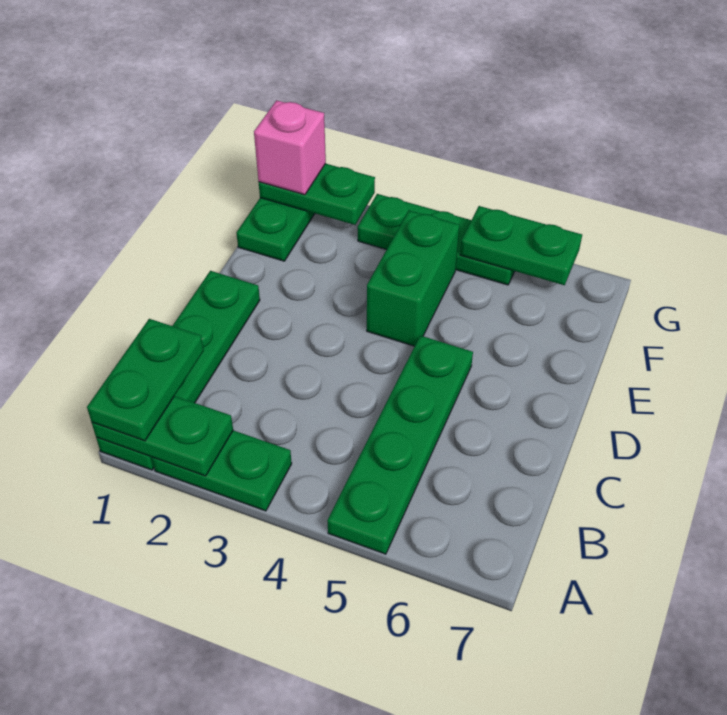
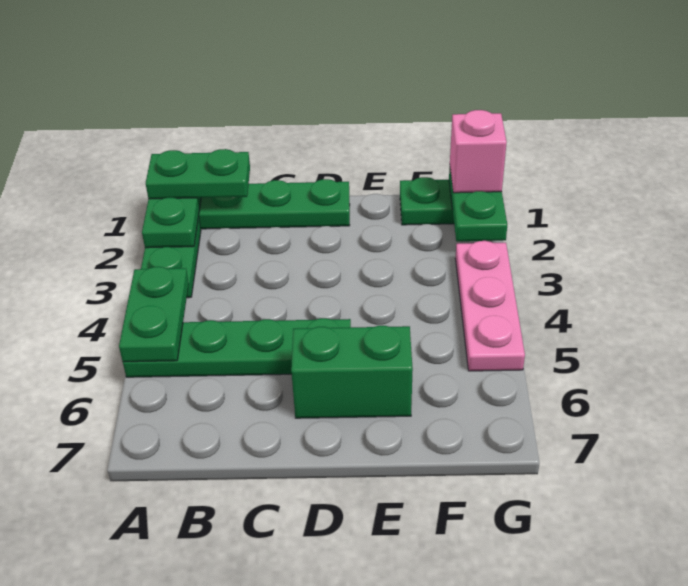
green brick E4:F4 level 1 -> green brick D6:E6 level 1
green plate G3:G5 level 1 -> pink plate G3:G5 level 1
green plate G5:G6 level 2 -> green plate A4:A5 level 2

